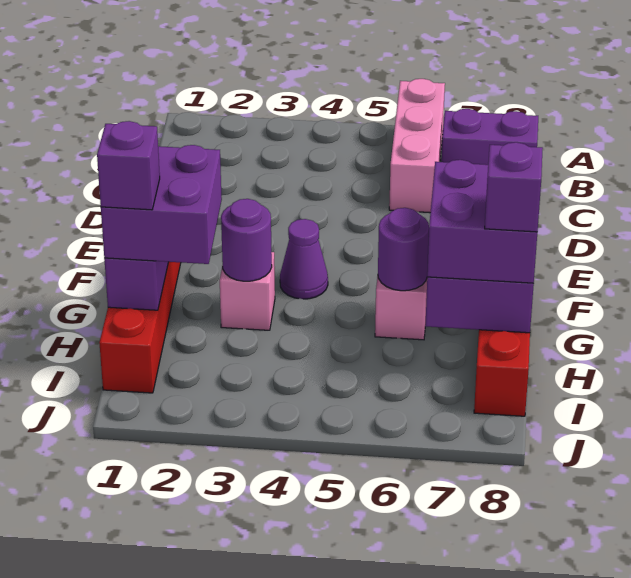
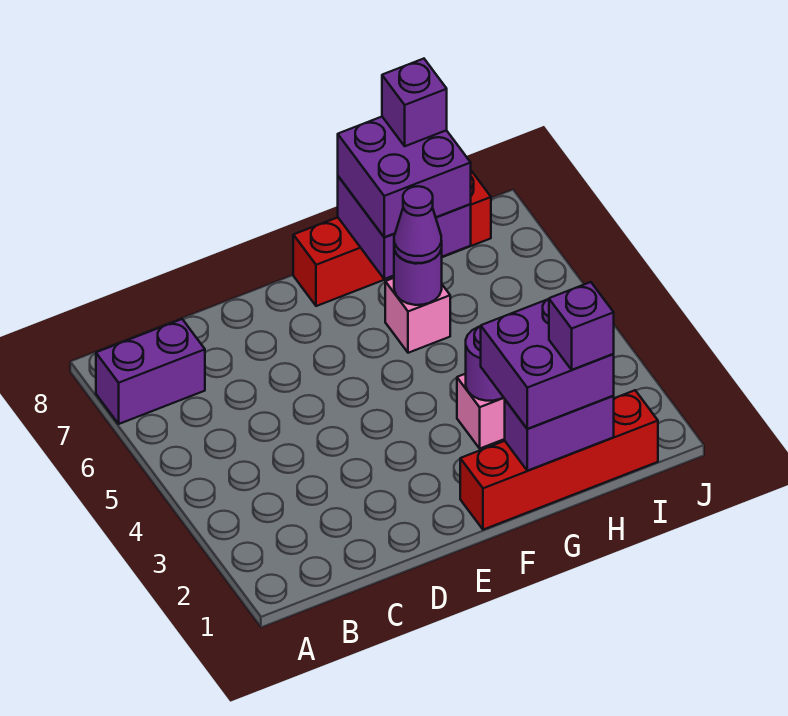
pink brick A6:C6 level 1 -> none
purple brick B7:B8 level 1 -> purple brick A7:B7 level 1
purple cone F4 level 1 -> purple cone G6 level 3

